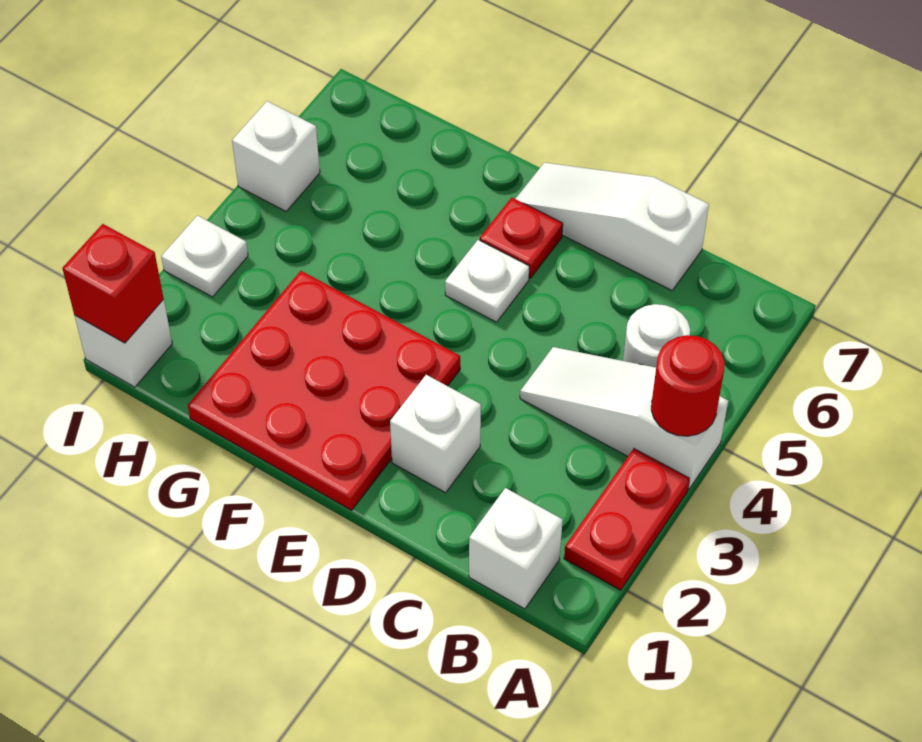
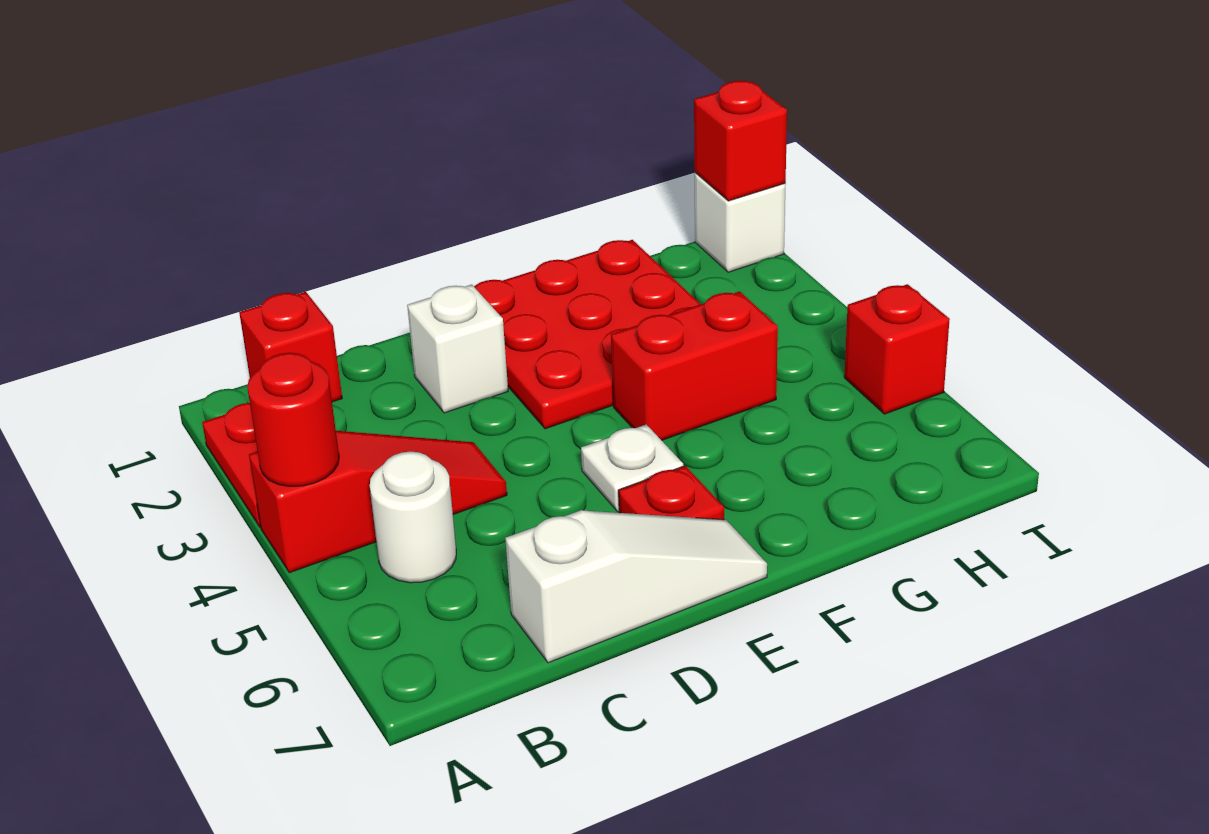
white slope A4:C4 level 1 top A -> red slope A4:C4 level 1 top A
white brick B1 level 1 -> red brick B1 level 1
none -> red brick F4:G4 level 1
white plate I3 level 1 -> none
white brick I5 level 1 -> red brick I5 level 1

